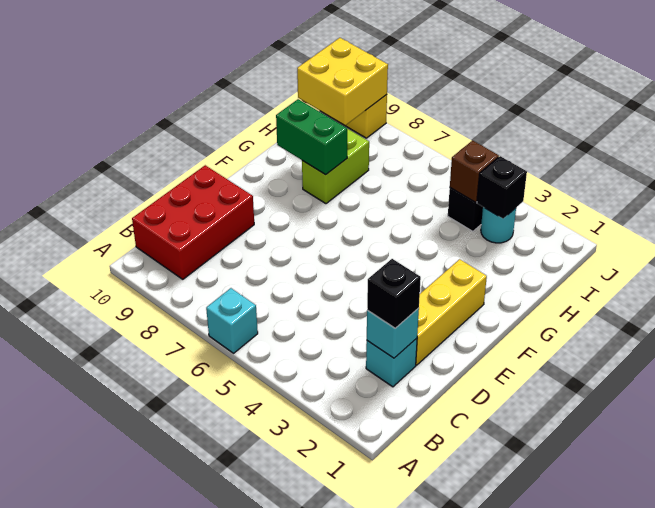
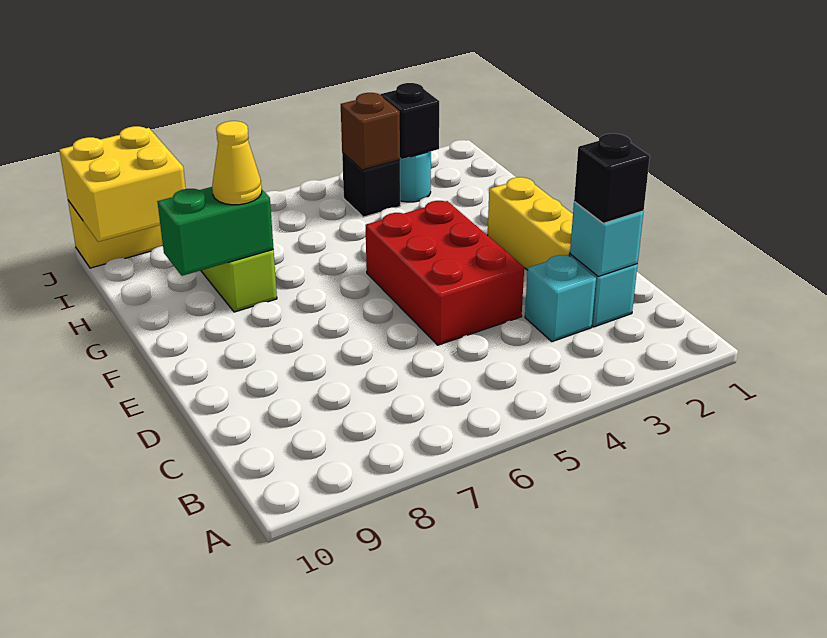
cyan brick A6 level 1 -> cyan brick C3 level 1
red brick B9:D10 level 1 -> red brick D4:F5 level 1
none -> yellow cone G8 level 3

